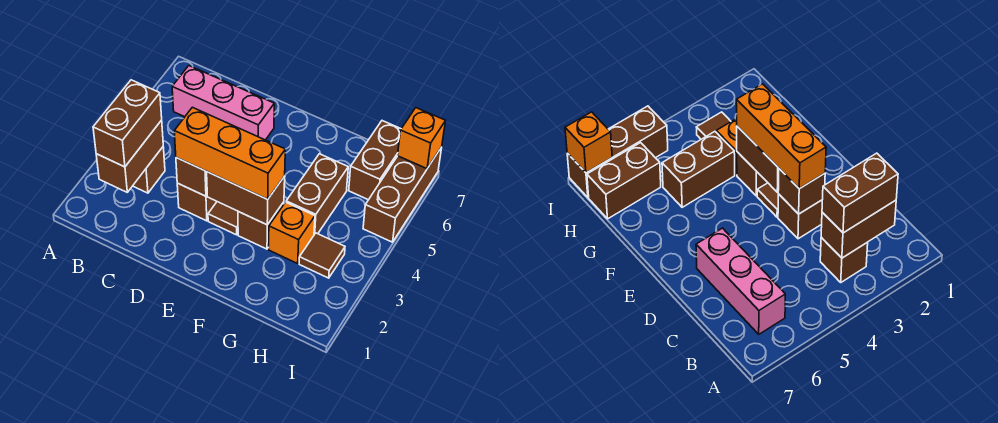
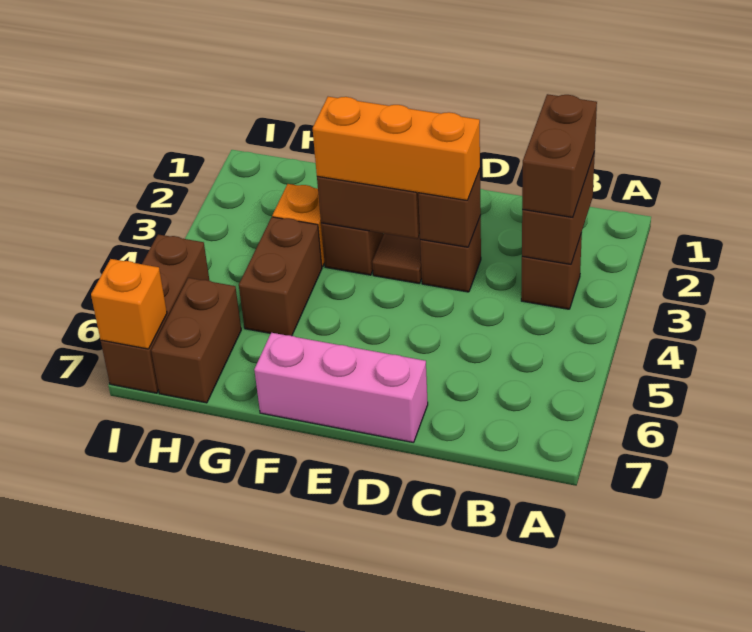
pink brick B6:D6 level 1 -> pink brick D7:F7 level 1
brown tile H3 level 1 -> none

